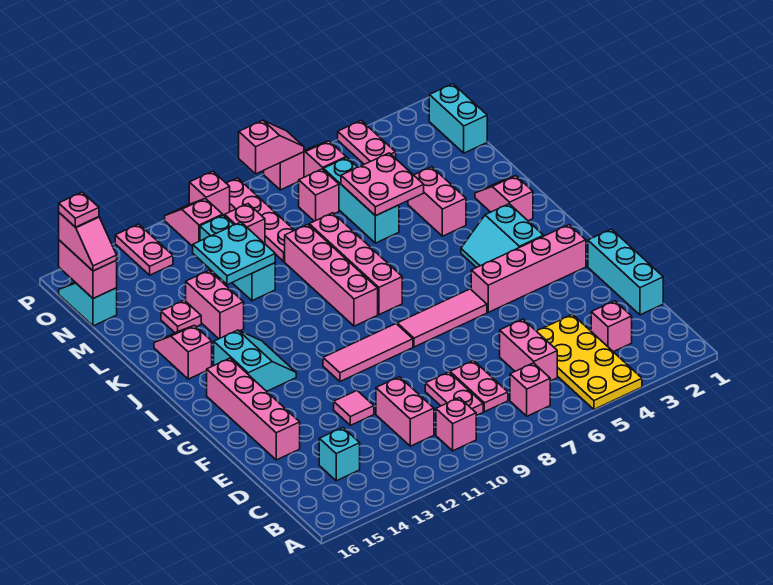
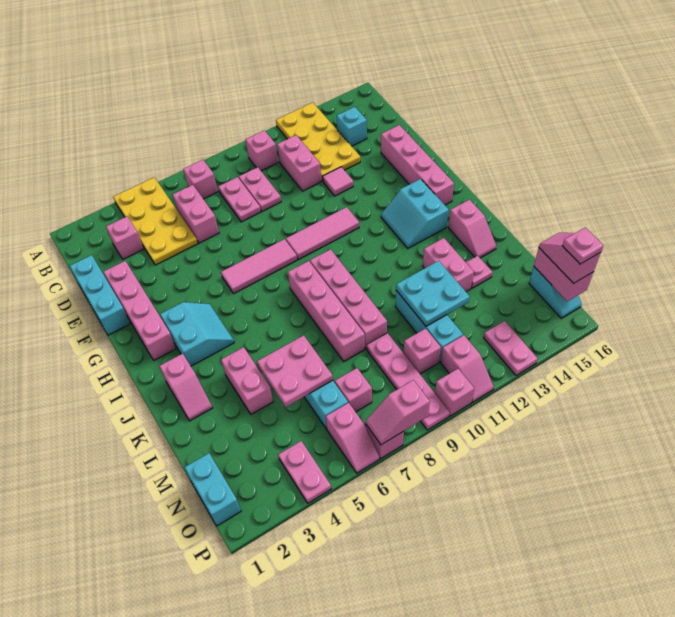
none -> yellow plate A12:D13 level 1
pink brick G2:G5 level 1 -> pink brick E2:H2 level 1

